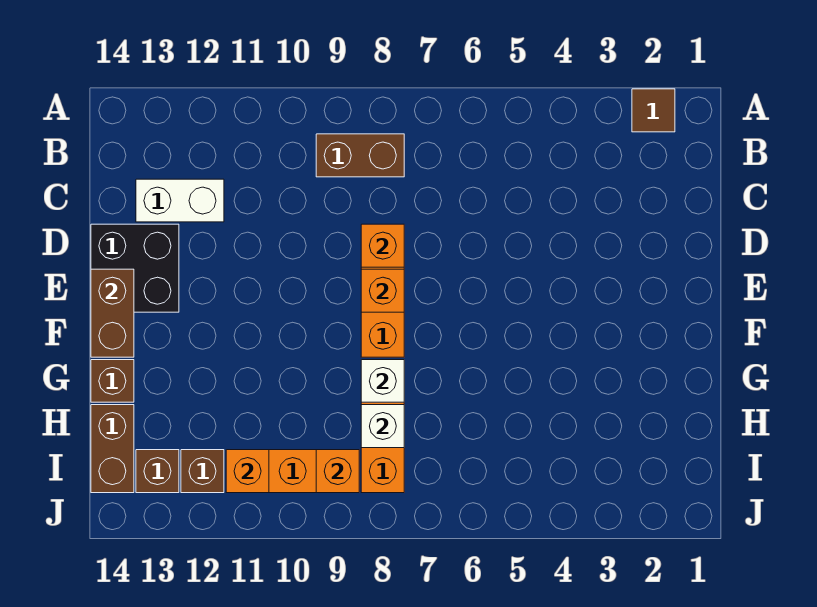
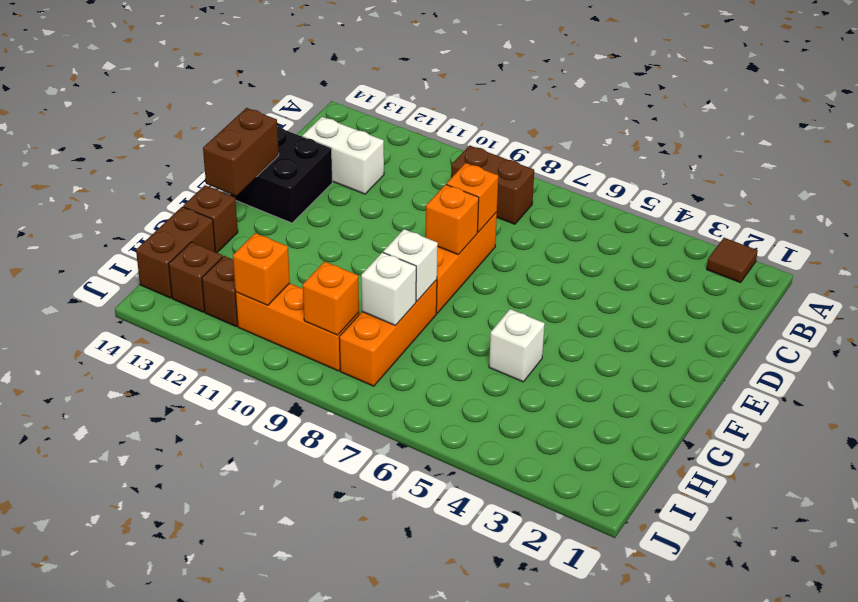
none -> white brick G5 level 1

